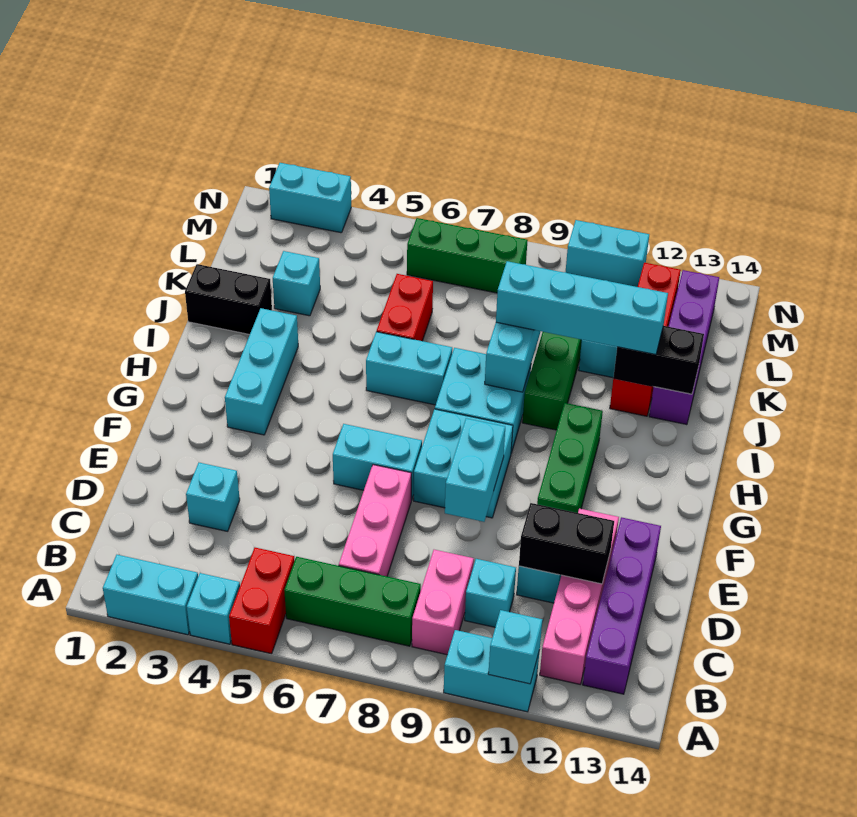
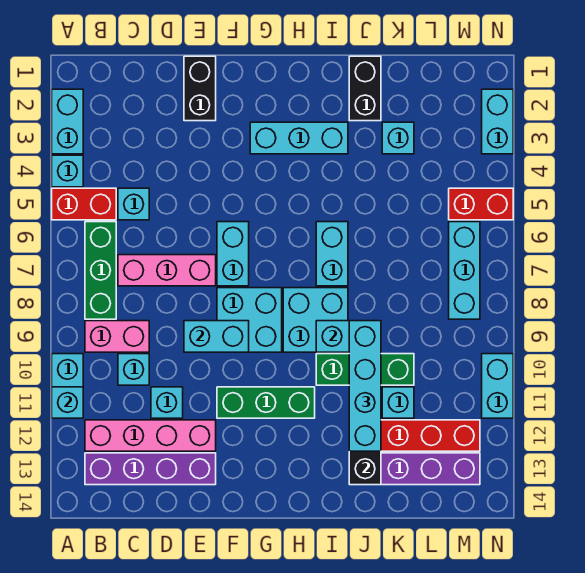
cyan brick D3 level 1 -> cyan brick C5 level 1
black brick D11:D12 level 2 -> black brick E1:E2 level 1
red brick J6:K6 level 1 -> red brick M5:N5 level 1
green brick M6:M8 level 1 -> cyan brick M6:M8 level 1

